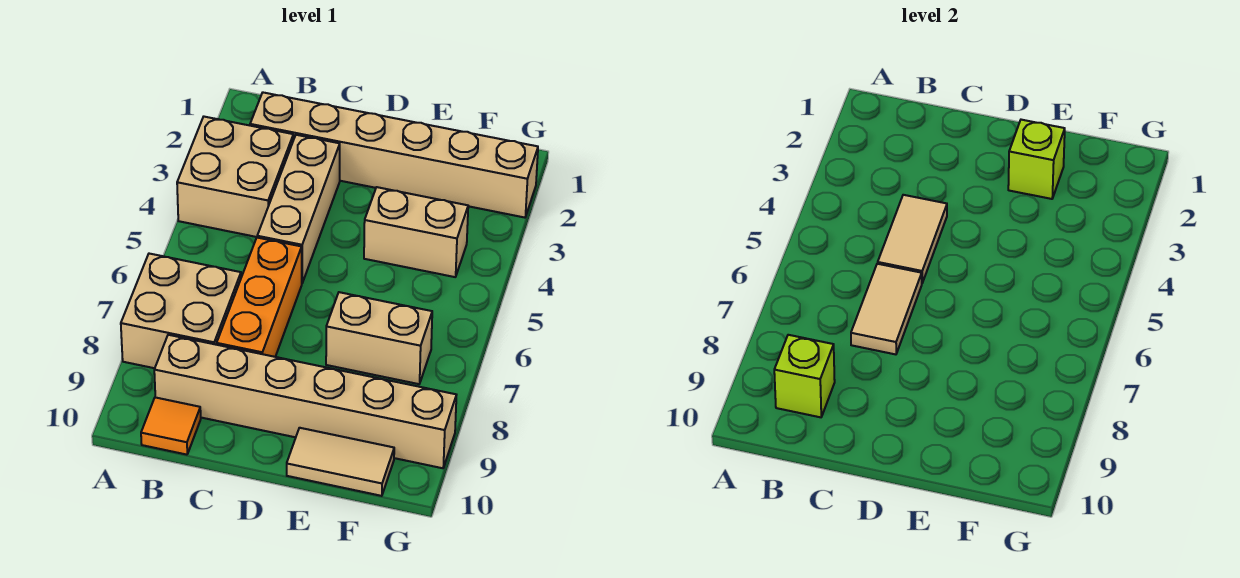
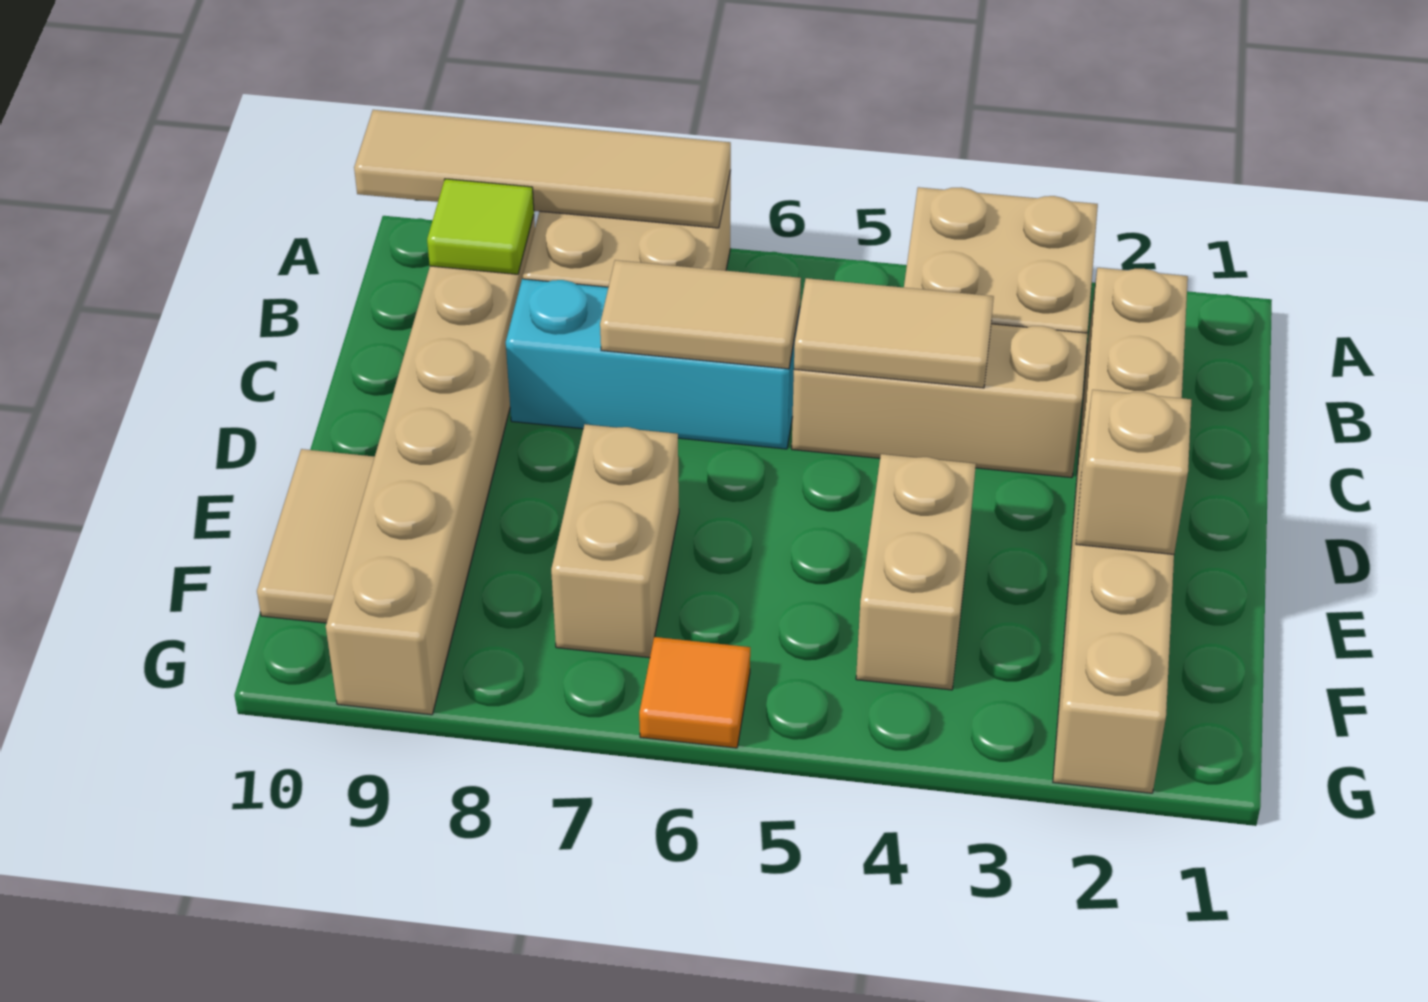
none -> tan tile A7:A10 level 2
lime brick B9 level 2 -> lime tile B9 level 2
orange tile B10 level 1 -> orange tile G6 level 1
orange brick C6:C8 level 1 -> cyan brick C6:C8 level 1
lime brick E2 level 2 -> tan brick E2 level 2

